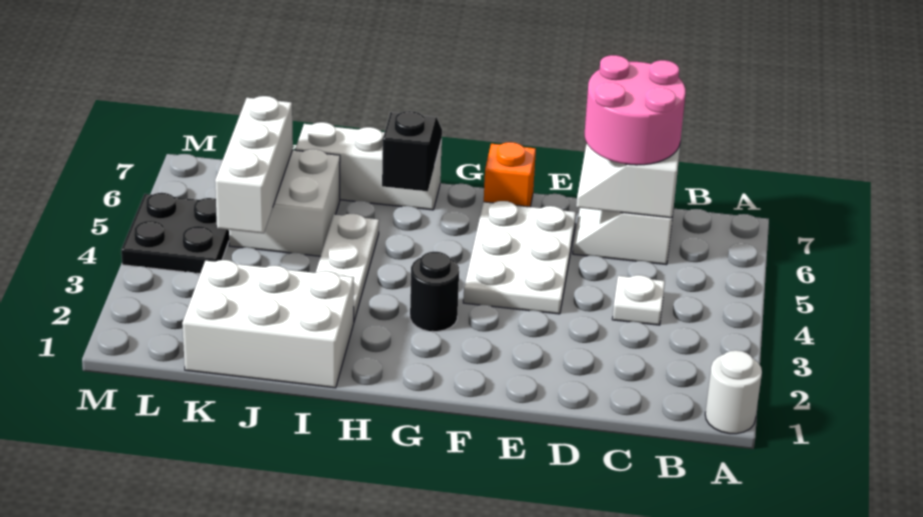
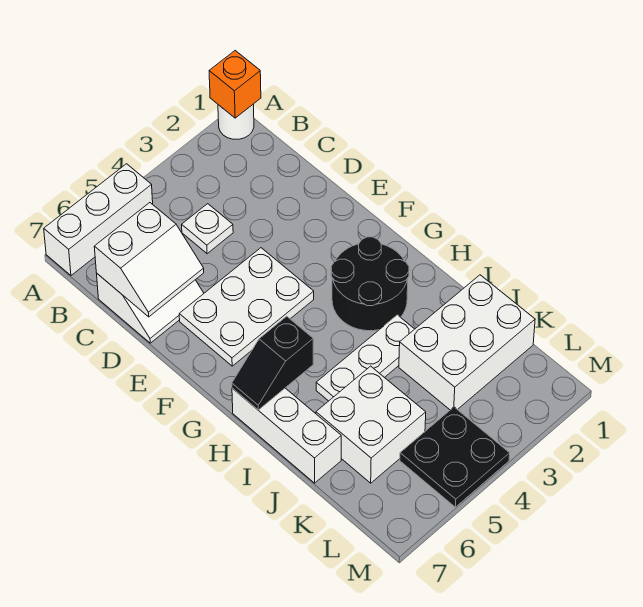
pink round brick C6:D7 level 3 -> none
orange brick F7 level 1 -> orange brick A1 level 2
black round brick G3 level 1 -> black round brick G2:H3 level 1
white brick I1:K2 level 1 -> white brick J1:K3 level 1
white brick K4:K6 level 2 -> white brick A5:A7 level 1

